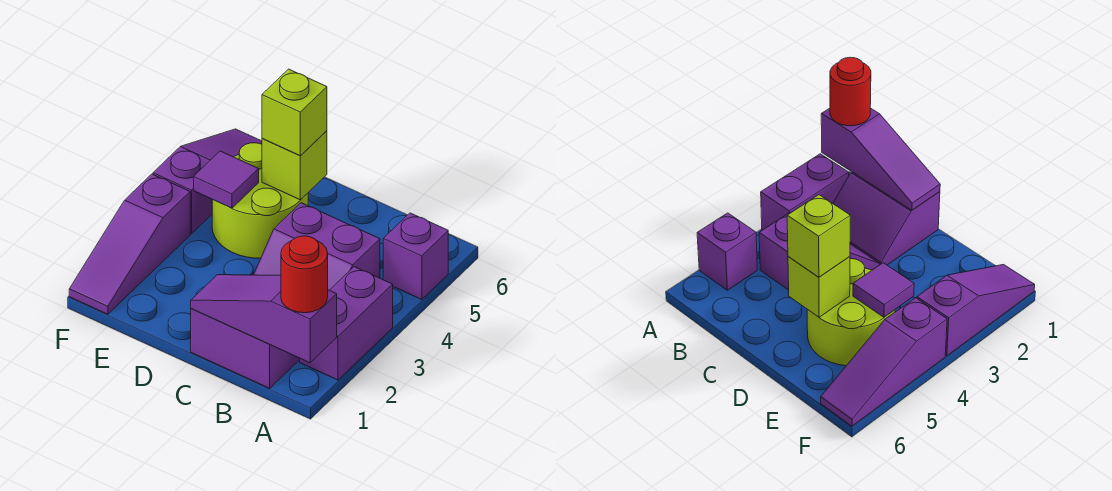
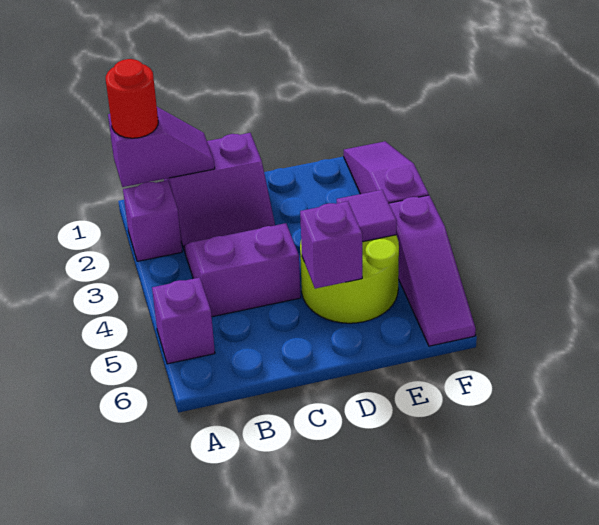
purple slope A1:C1 level 2 top A -> purple slope A1:B1 level 2 top A
purple brick A2:A3 level 1 -> purple brick A2 level 1
lime brick D5 level 2 -> purple brick D5 level 2
lime brick D5 level 3 -> none

